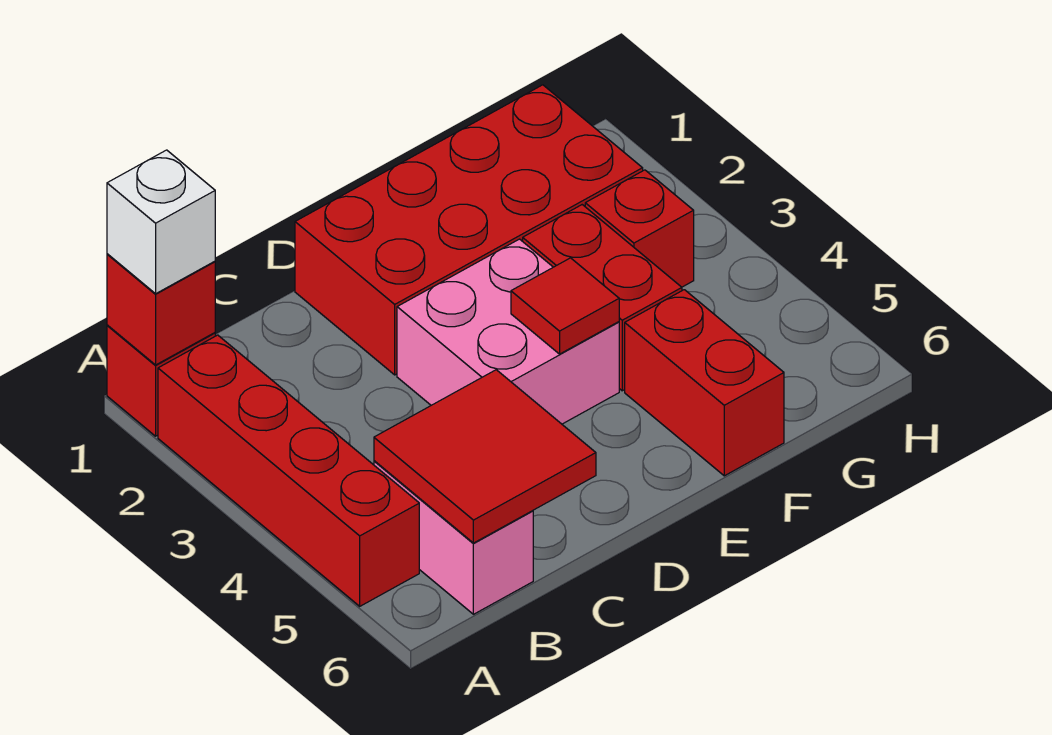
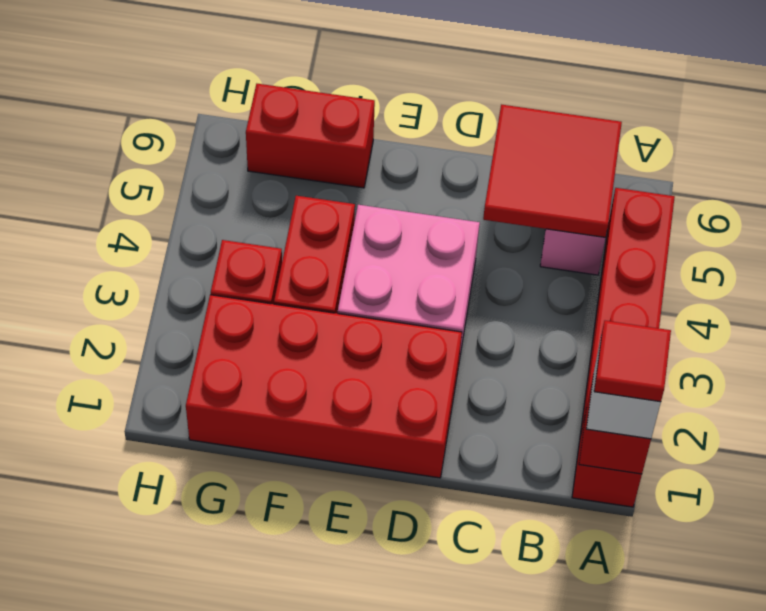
red tile E4 level 2 -> red tile A1 level 4
red brick F5:F6 level 1 -> red brick F6:G6 level 1

